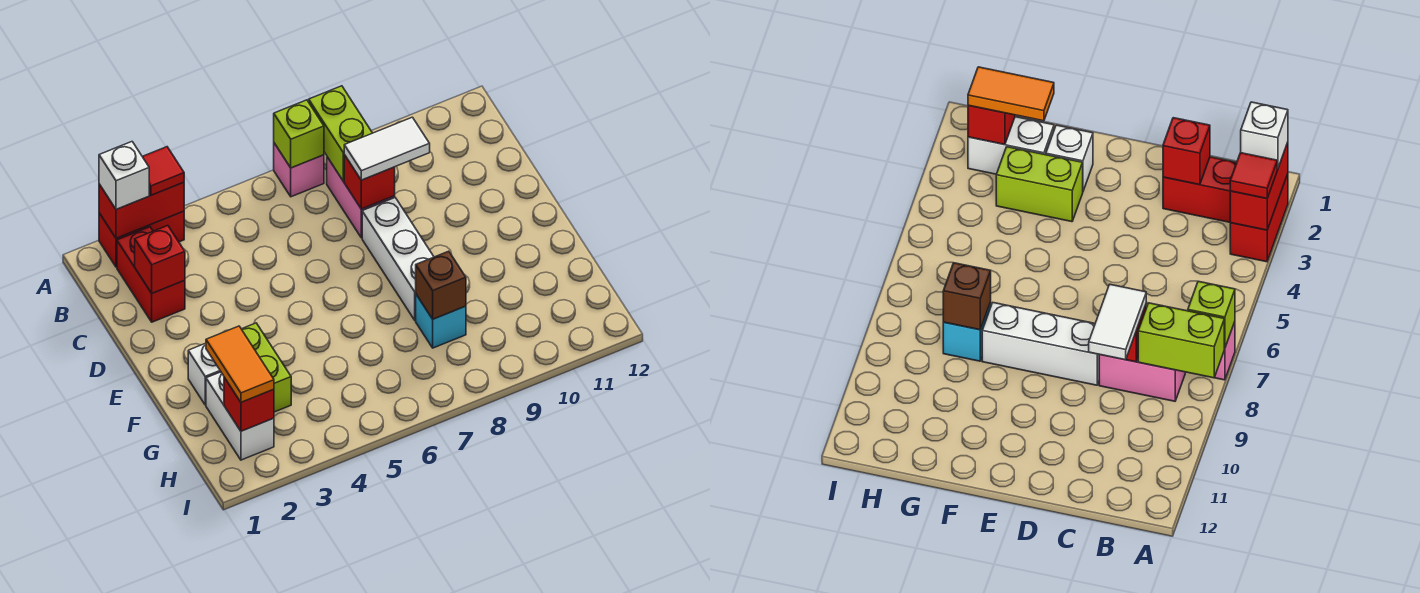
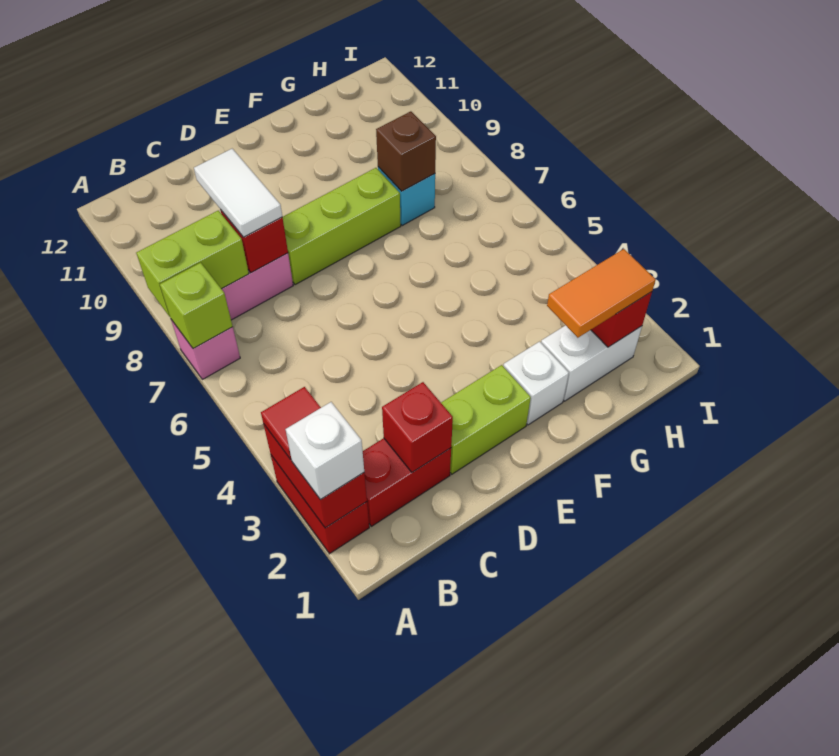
white brick D8:F8 level 1 -> lime brick D8:F8 level 1
lime brick F3:G3 level 1 -> lime brick D2:E2 level 1

